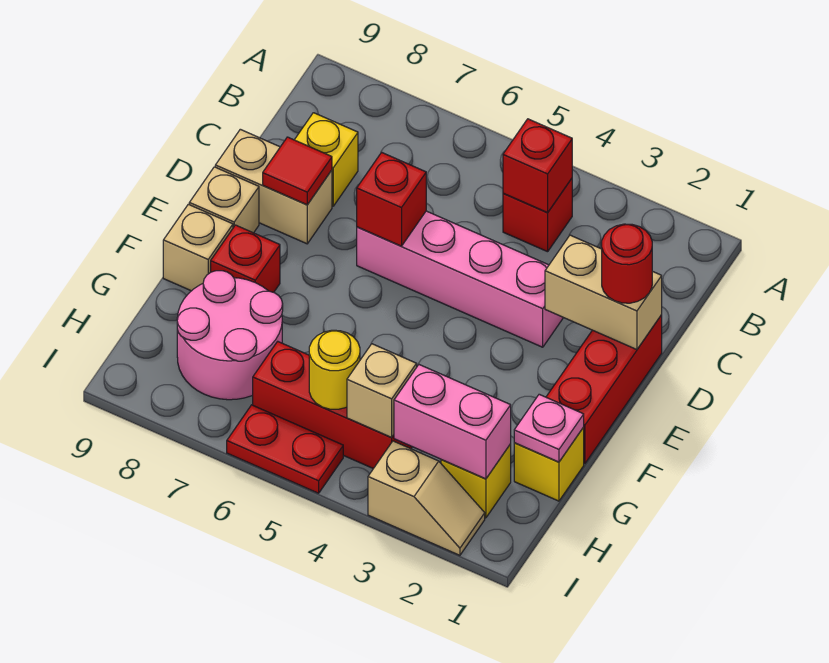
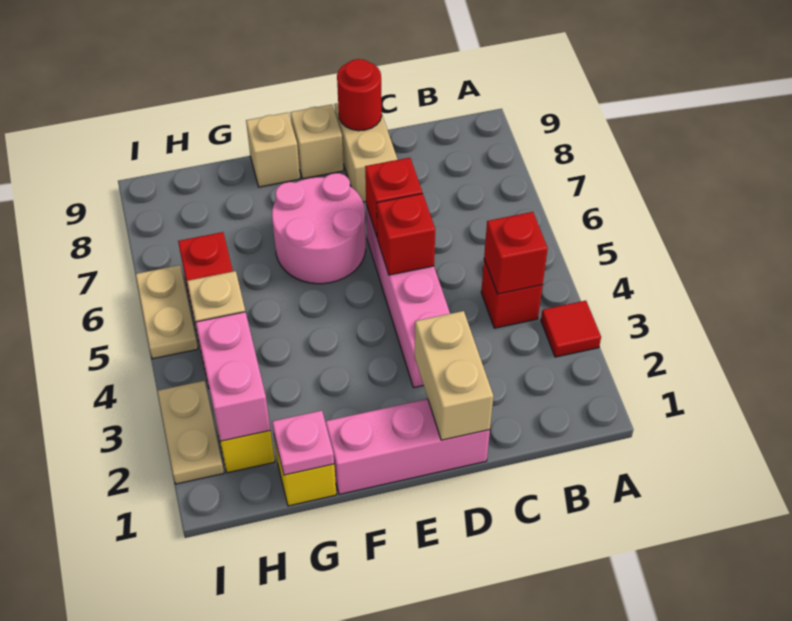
yellow brick C8 level 1 -> none
red brick D1:F1 level 1 -> pink brick D1:F1 level 1
red round brick D1 level 3 -> red round brick D9 level 2
red tile D8 level 2 -> red tile A3 level 1
red brick F8 level 1 -> red brick D5 level 2
pink round brick G7:H8 level 1 -> pink round brick E6:F7 level 1
yellow round brick H5 level 2 -> none
tan slope I2:I3 level 1 top 3 -> tan plate I2:I3 level 1
red plate I5:I6 level 1 -> tan plate I5:I6 level 1

